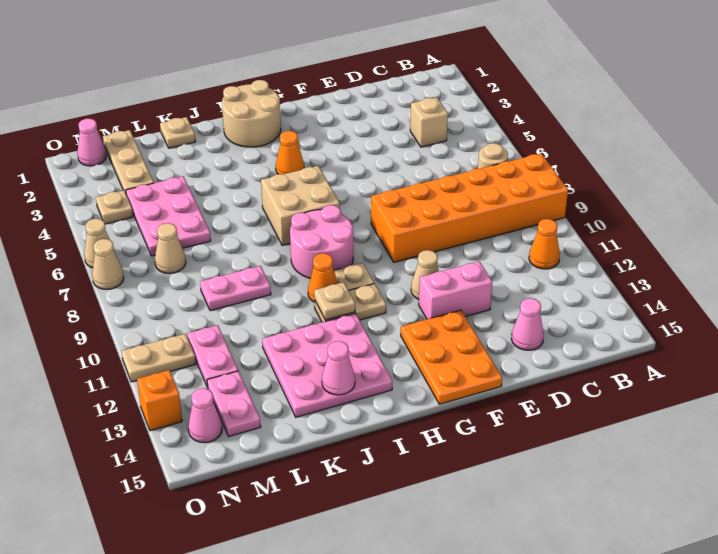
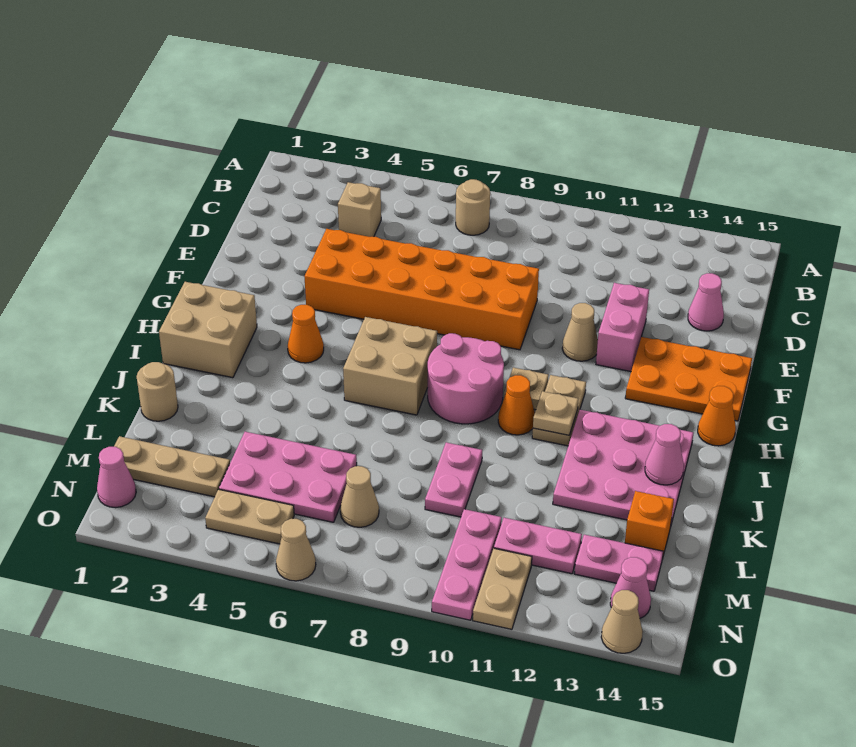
orange brick A8:F9 level 1 -> orange brick E4:F9 level 1
orange cone B11 level 1 -> orange cone H15 level 1
tan round brick H1:I2 level 1 -> tan brick H1:I2 level 1
tan plate K1 level 1 -> tan round brick K1 level 1
none -> pink plate M10:O10 level 1
tan plate N4 level 1 -> tan plate N4:N5 level 1
tan cone O7 level 1 -> tan cone O14 level 1
orange brick O13 level 1 -> orange brick L14 level 1

